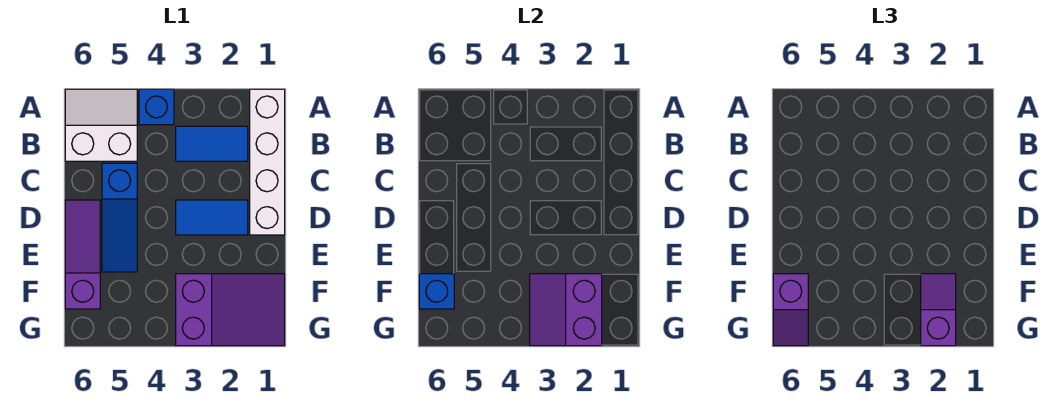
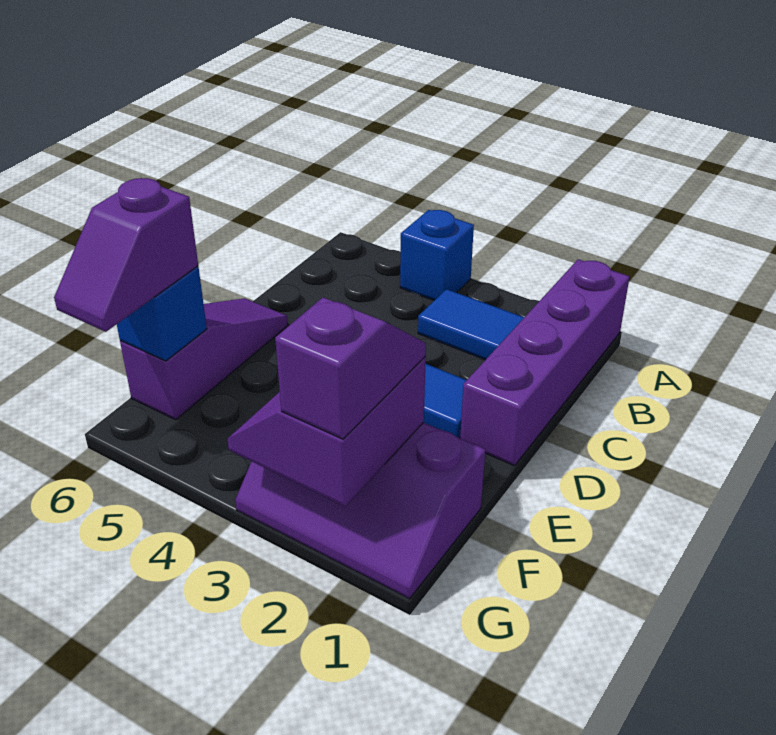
white brick A1:D1 level 1 -> purple brick A1:D1 level 1
white slope A5:B6 level 1 top B -> none
blue slope C5:E5 level 1 top C -> none
purple slope F1:G3 level 1 top 3 -> purple slope F1:G3 level 1 top F

